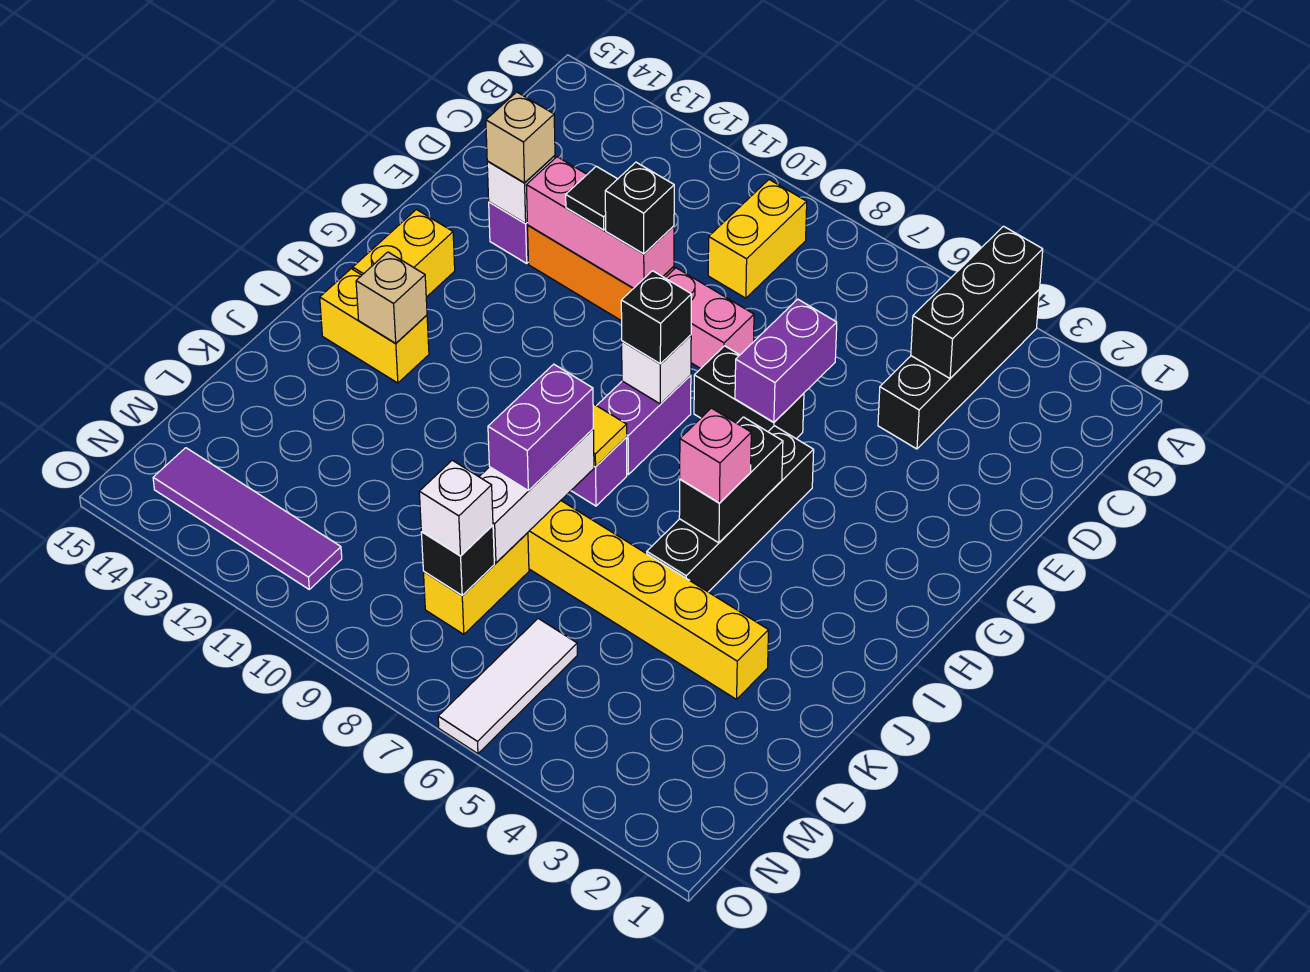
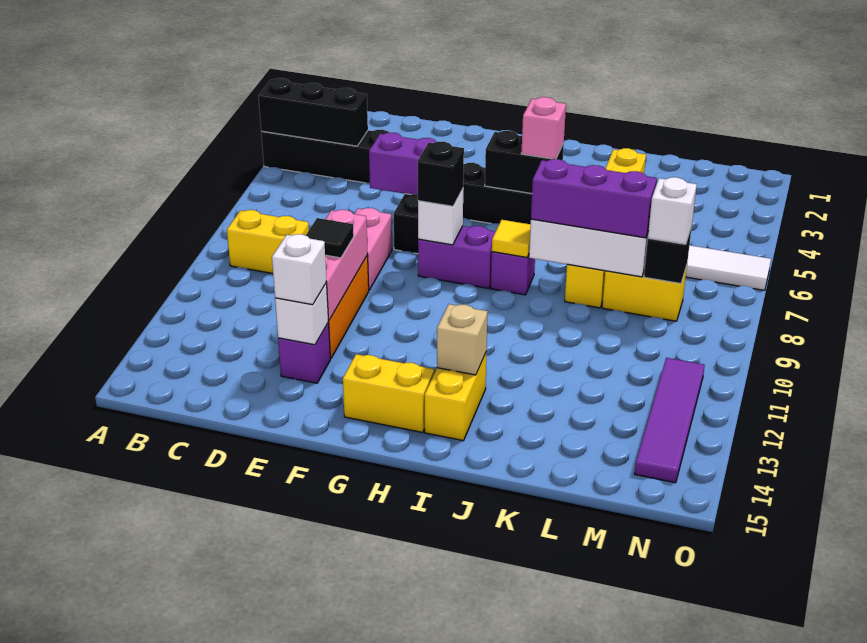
black brick E10 level 3 -> none
tan brick E13 level 3 -> white brick E13 level 3
purple brick J8:K8 level 3 -> purple brick J8:L8 level 3

